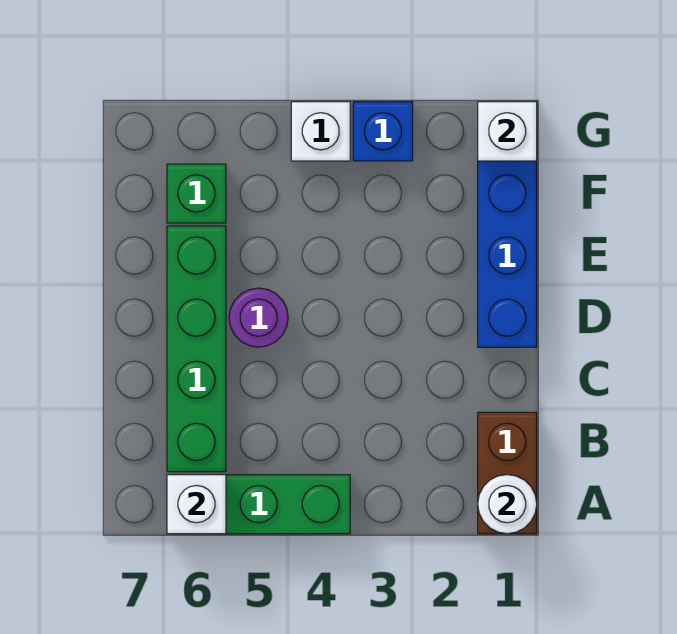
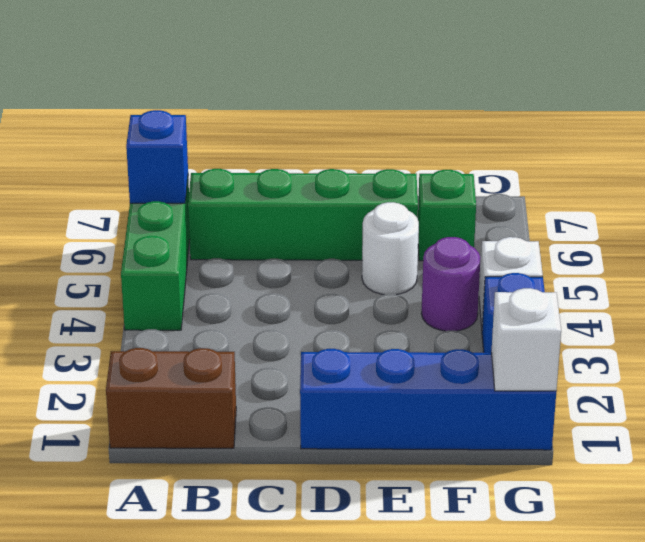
white round brick A1 level 2 -> white round brick E5 level 1
white brick A6 level 2 -> blue brick A6 level 2
purple round brick D5 level 1 -> purple round brick F4 level 1

